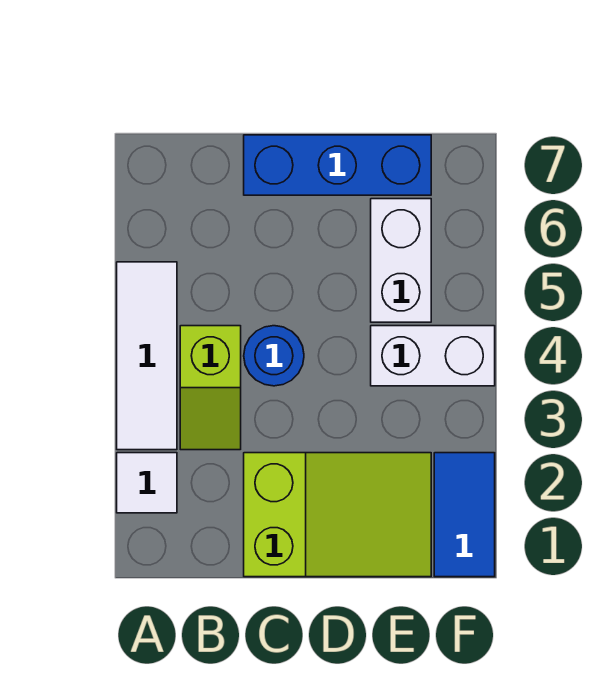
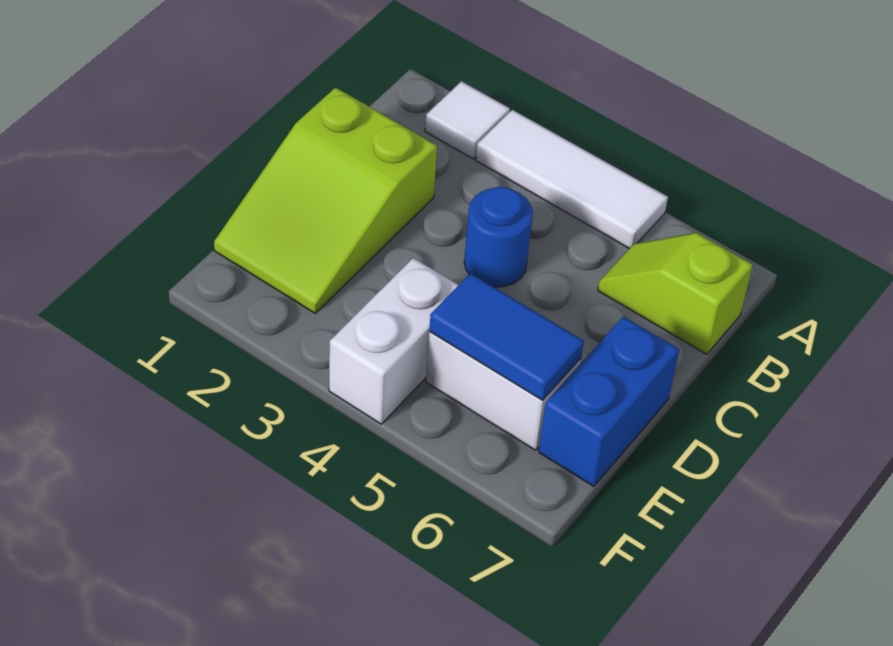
lime slope B3:B4 level 1 top 4 -> lime slope B6:B7 level 1 top 7
blue brick C7:E7 level 1 -> blue brick D7:E7 level 1
blue tile F1:F2 level 1 -> blue tile E5:E6 level 2

